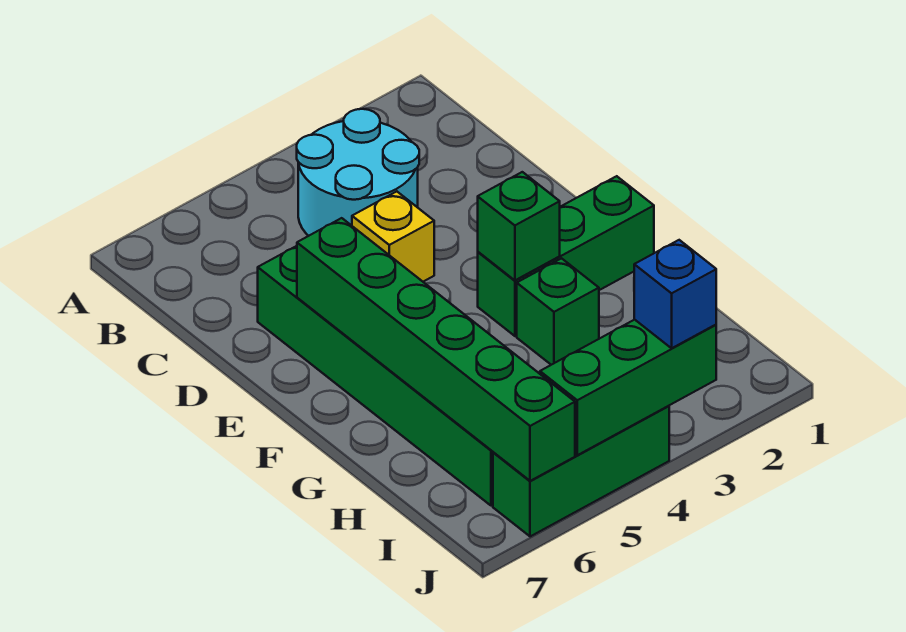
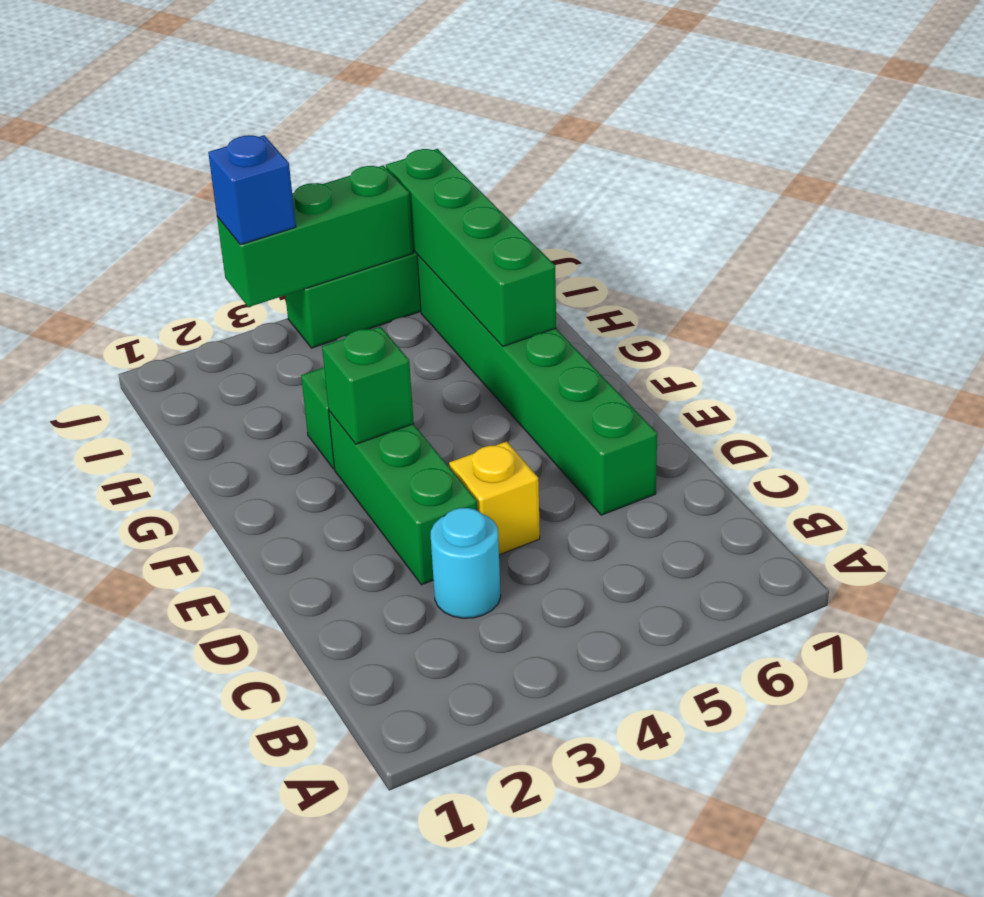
cyan round brick B3:C4 level 1 -> cyan round brick C3 level 1
green brick E6:J6 level 2 -> green brick G6:J6 level 2
green brick F1:F3 level 1 -> green brick D3:F3 level 1

